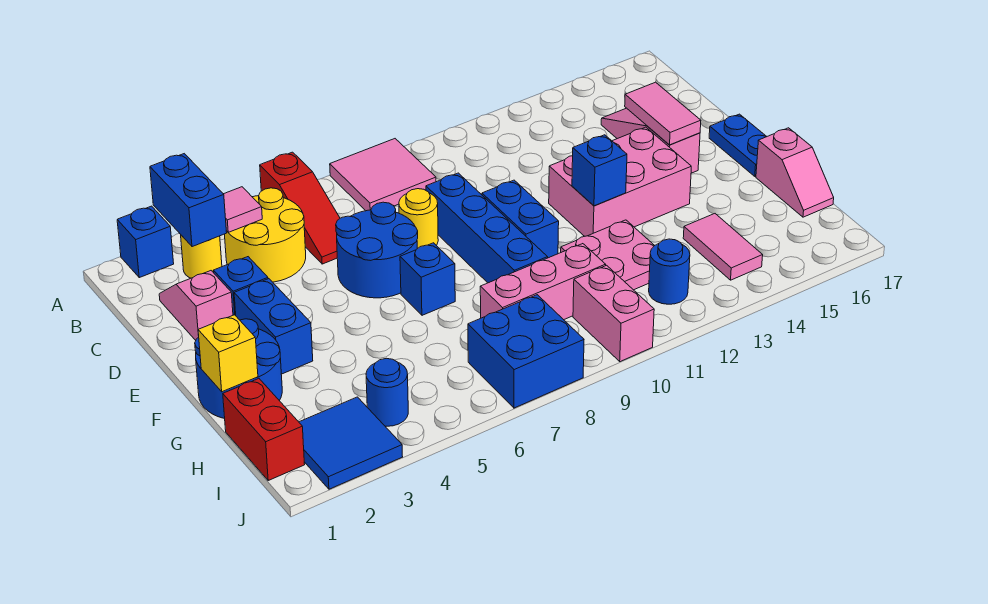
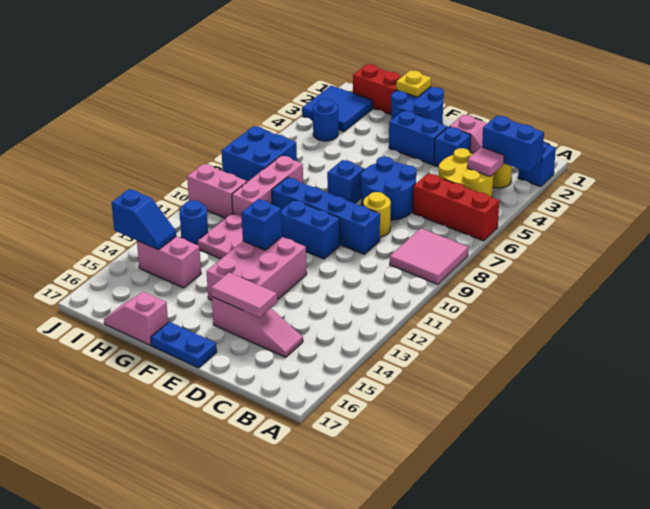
red slope A6:C6 level 1 top A -> red brick A6:C6 level 1
yellow brick G1 level 2 -> yellow plate G1 level 2
pink tile H14:I14 level 1 -> pink brick H14:I14 level 1
none -> blue slope I14:J14 level 2 top J

